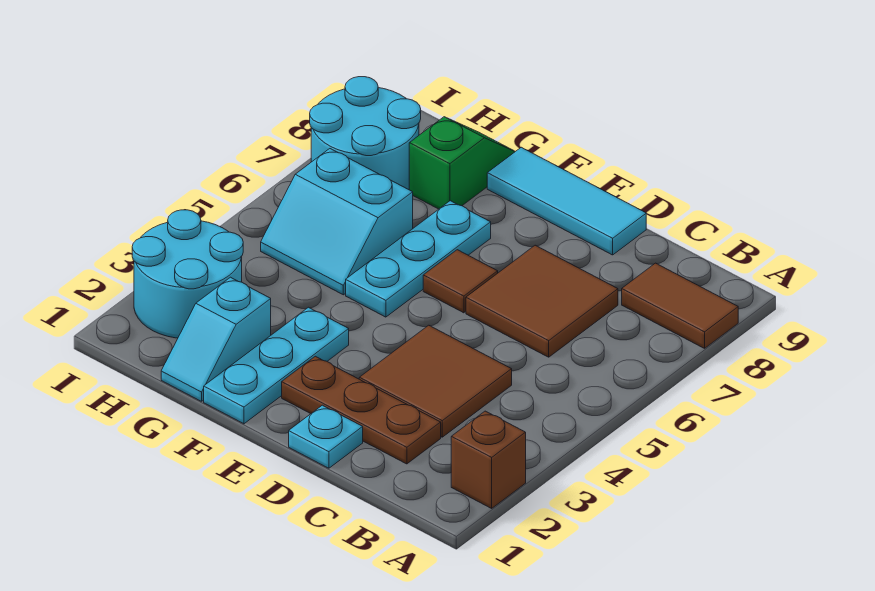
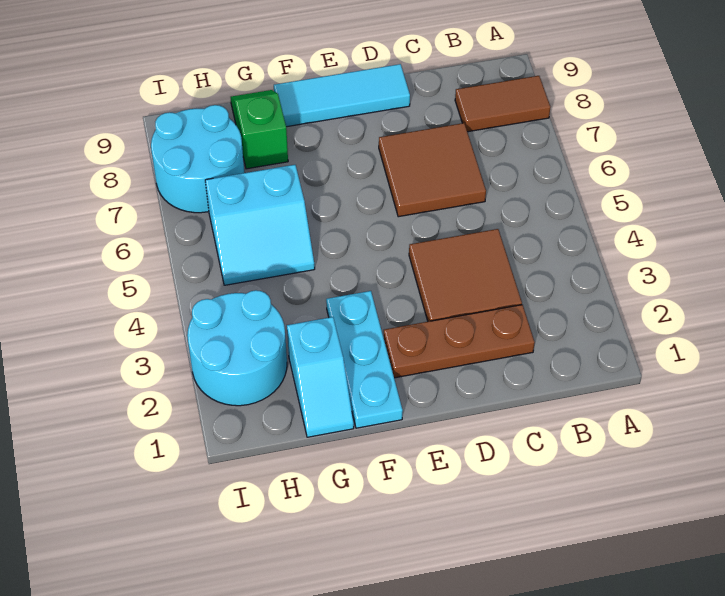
brown brick A2 level 1 -> none
cyan plate D1 level 1 -> none
brown tile E6 level 1 -> none
cyan plate F5:F7 level 1 -> none

